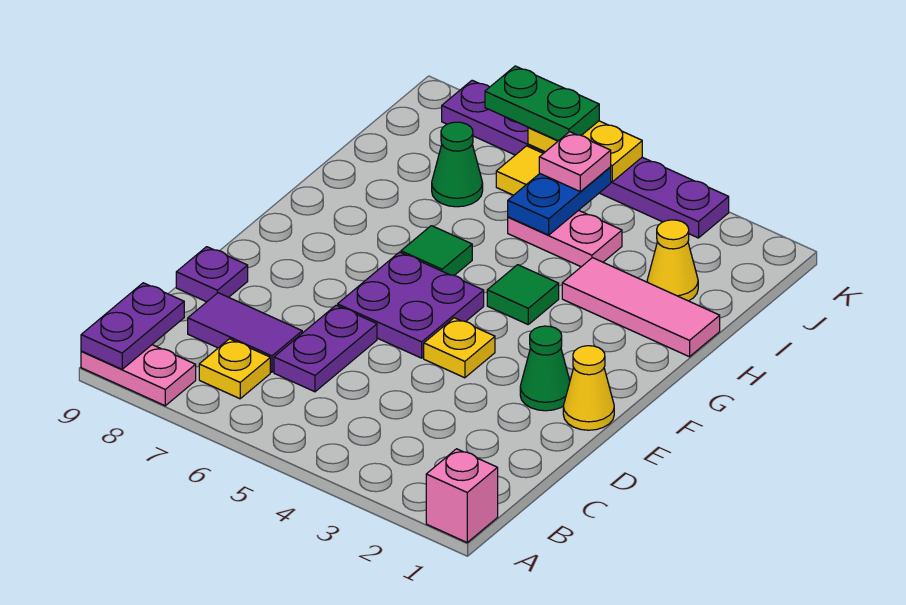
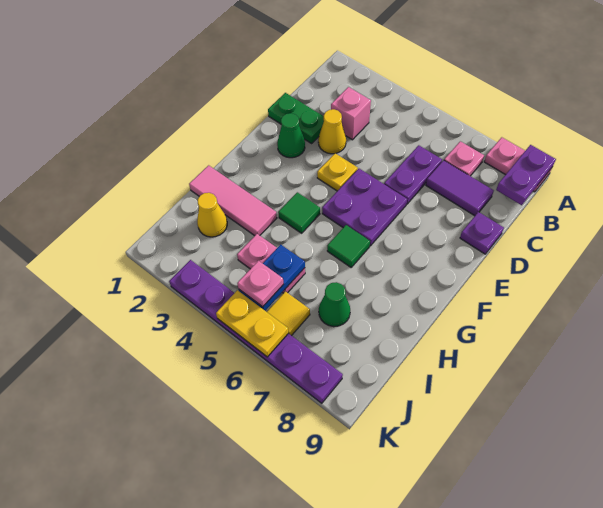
pink brick A1 level 1 -> pink brick C3 level 1
yellow plate B7 level 1 -> pink plate B7 level 1
yellow cone E1 level 1 -> yellow cone D3 level 1
green plate K6:K7 level 3 -> green plate D1:D2 level 1

